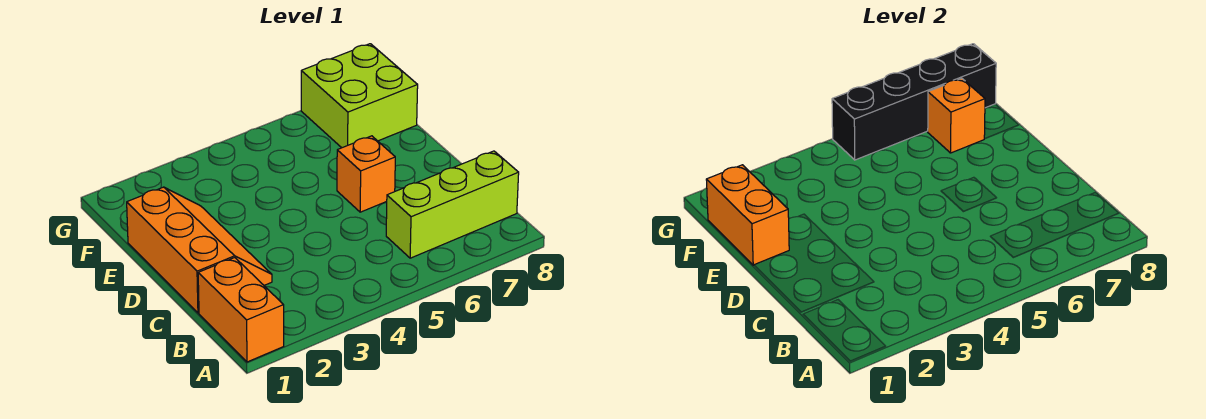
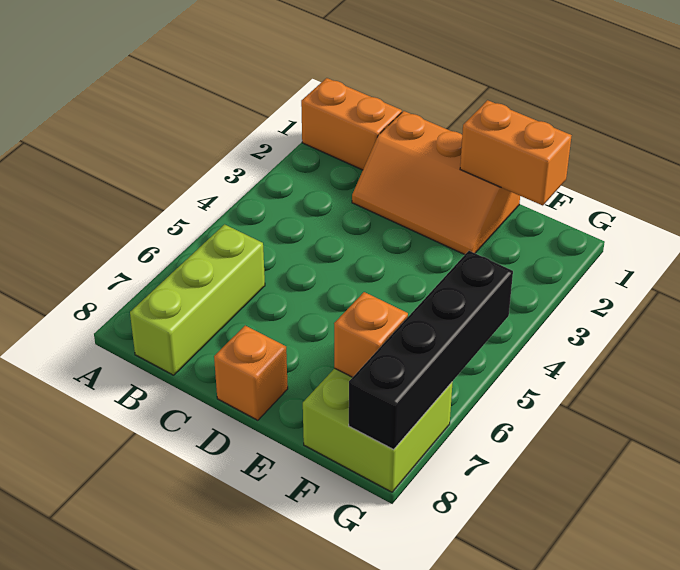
orange brick D6 level 1 -> orange brick D8 level 1

